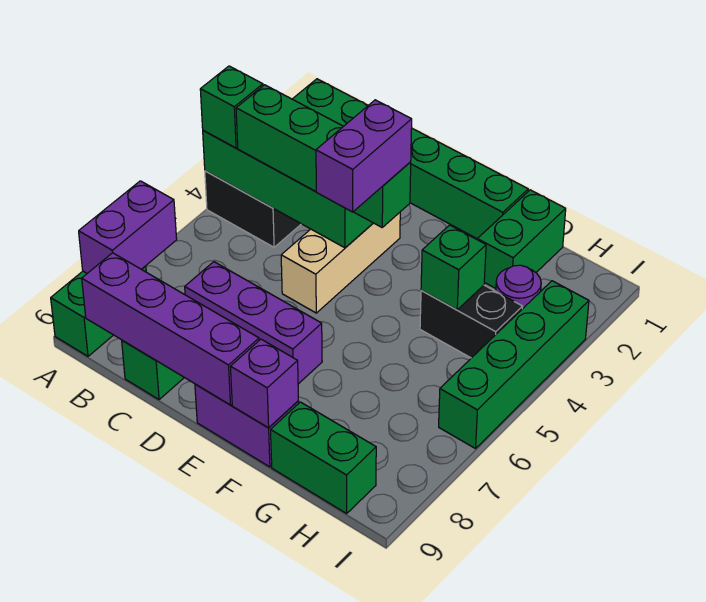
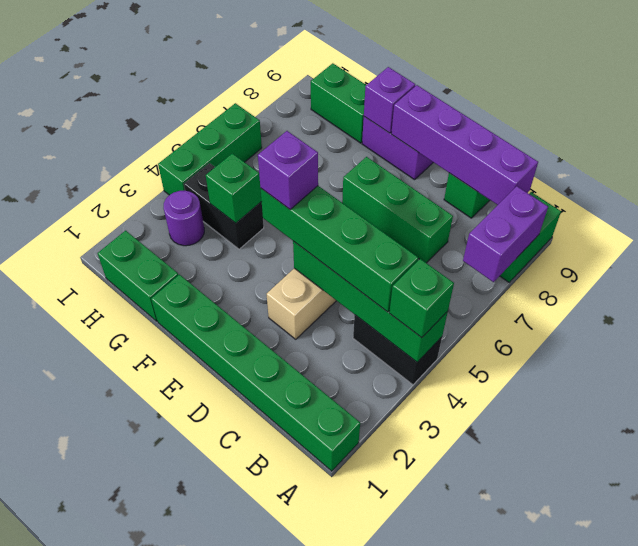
purple brick C7:E7 level 1 -> green brick C7:E7 level 1
purple brick E4:E5 level 4 -> purple brick E4 level 4
green brick G1:G2 level 1 -> green brick G1:H1 level 1
green brick I3:I6 level 1 -> green brick I4:I6 level 1

